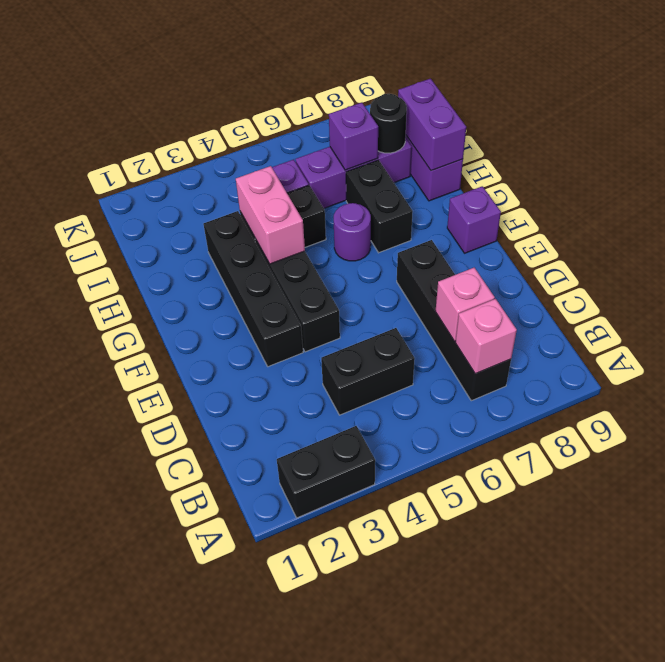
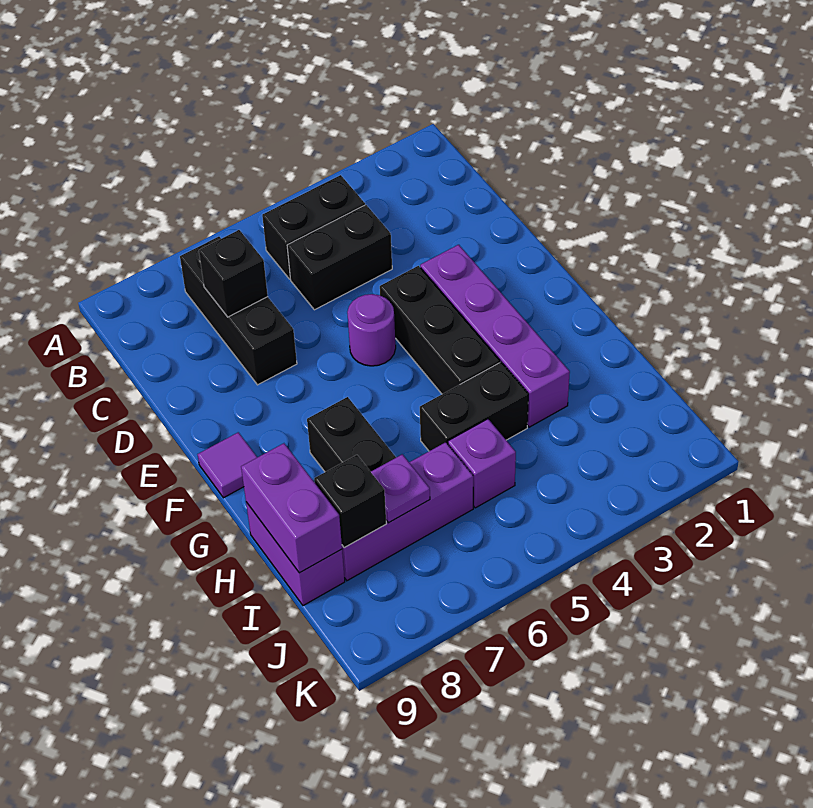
black brick A2:A3 level 1 -> black brick B4:B5 level 1
black brick B7:E7 level 1 -> black brick B7:D7 level 1
pink brick B7 level 2 -> none
pink brick C7 level 2 -> black brick C7 level 2
black brick E3:H3 level 1 -> purple brick E3:H3 level 1
purple brick F9 level 1 -> purple tile F9 level 1
pink brick G4:H4 level 2 -> none
purple round brick G6 level 1 -> purple round brick E5 level 1
purple brick I7 level 2 -> purple plate I7 level 2
black round brick I8 level 2 -> black brick I8 level 2

